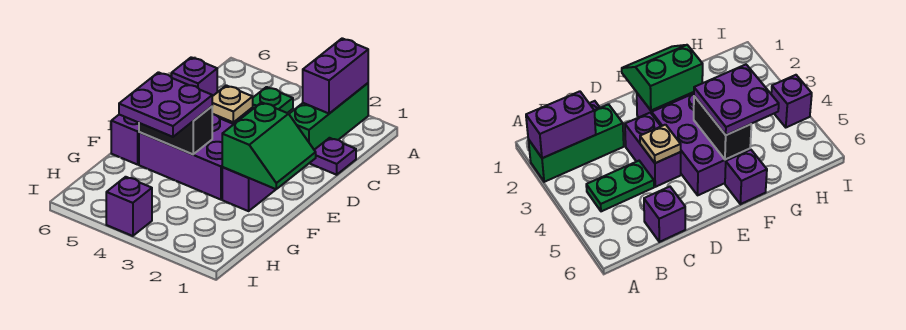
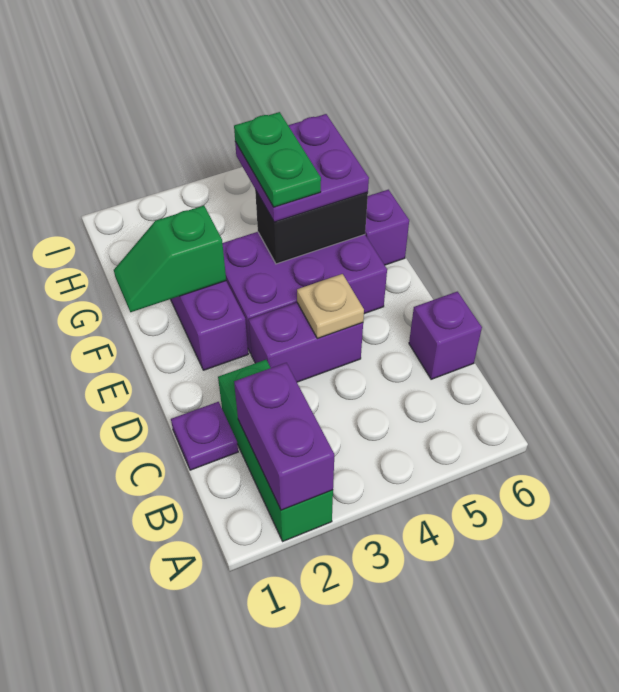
green plate B4:C4 level 1 -> green plate F4:G4 level 4
green slope E1:F2 level 2 top 2 -> green slope F1:F2 level 2 top 2
purple brick I4 level 1 -> none

